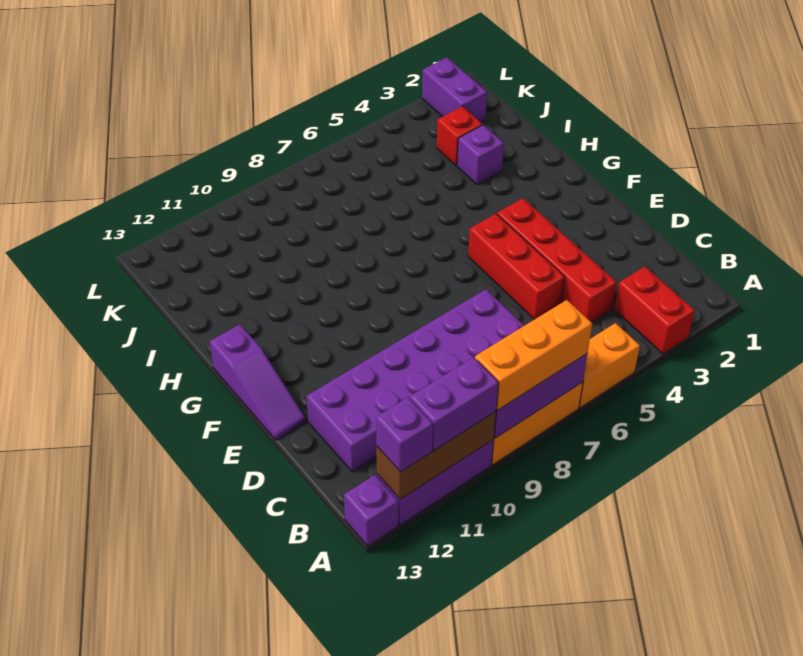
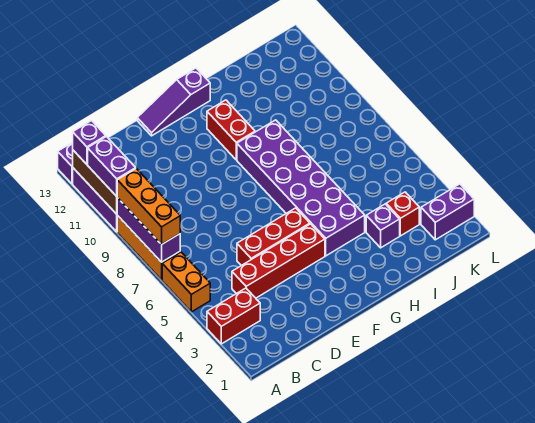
purple brick C7:D12 level 1 -> purple brick G4:H9 level 1
none -> red brick G10:G11 level 1

